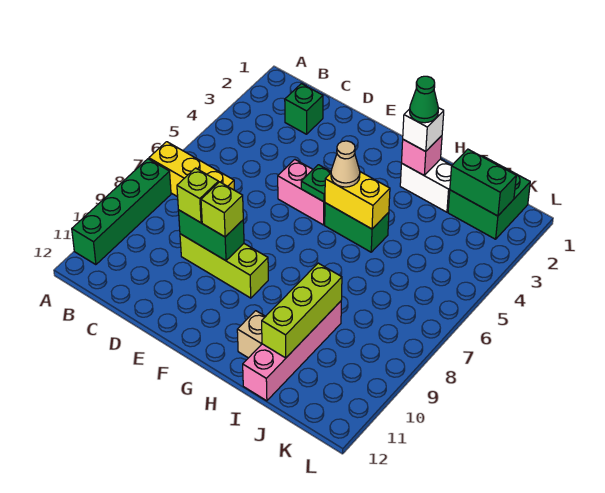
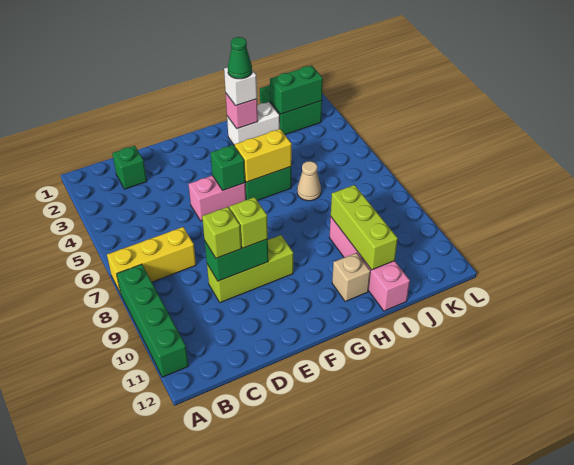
green plate F5 level 2 -> green brick F5 level 2
tan cone G5 level 3 -> tan cone I6 level 1

